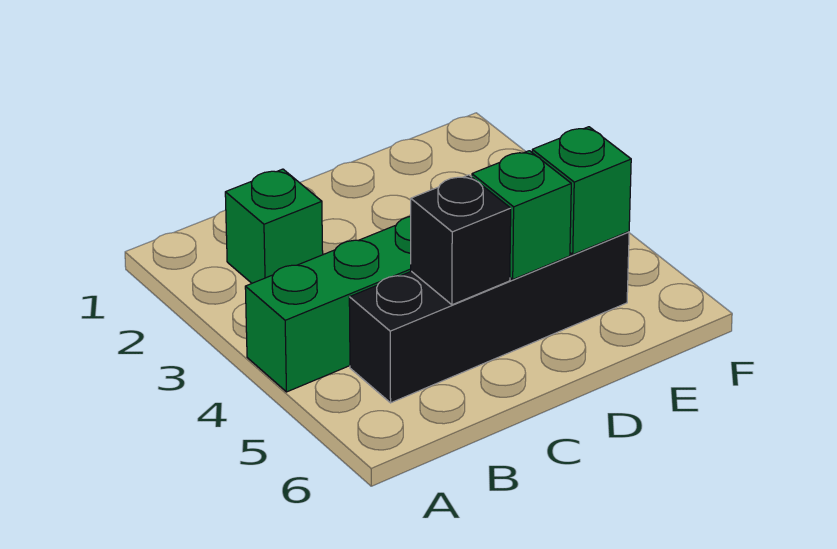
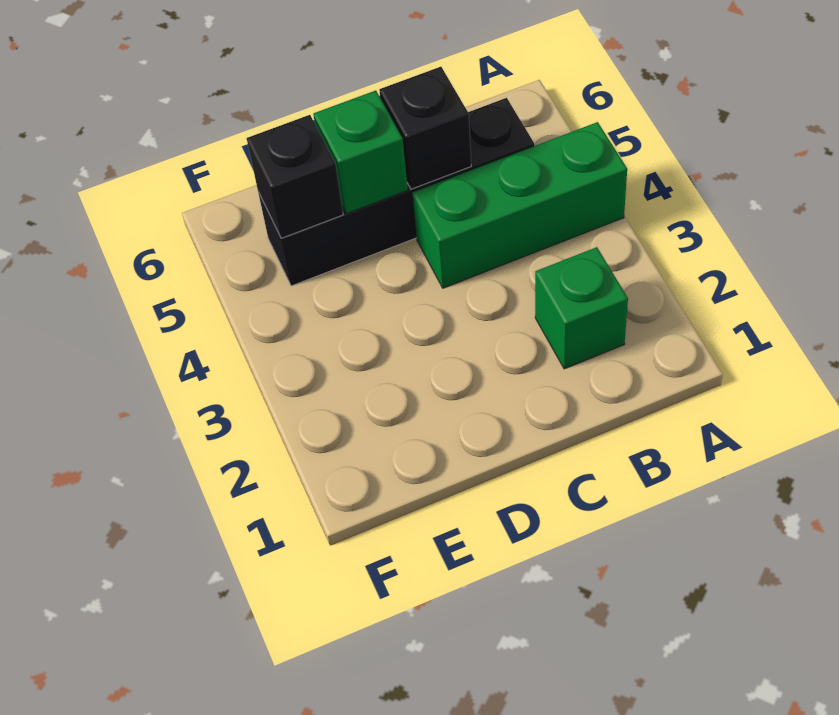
green brick E5 level 2 -> black brick E5 level 2

